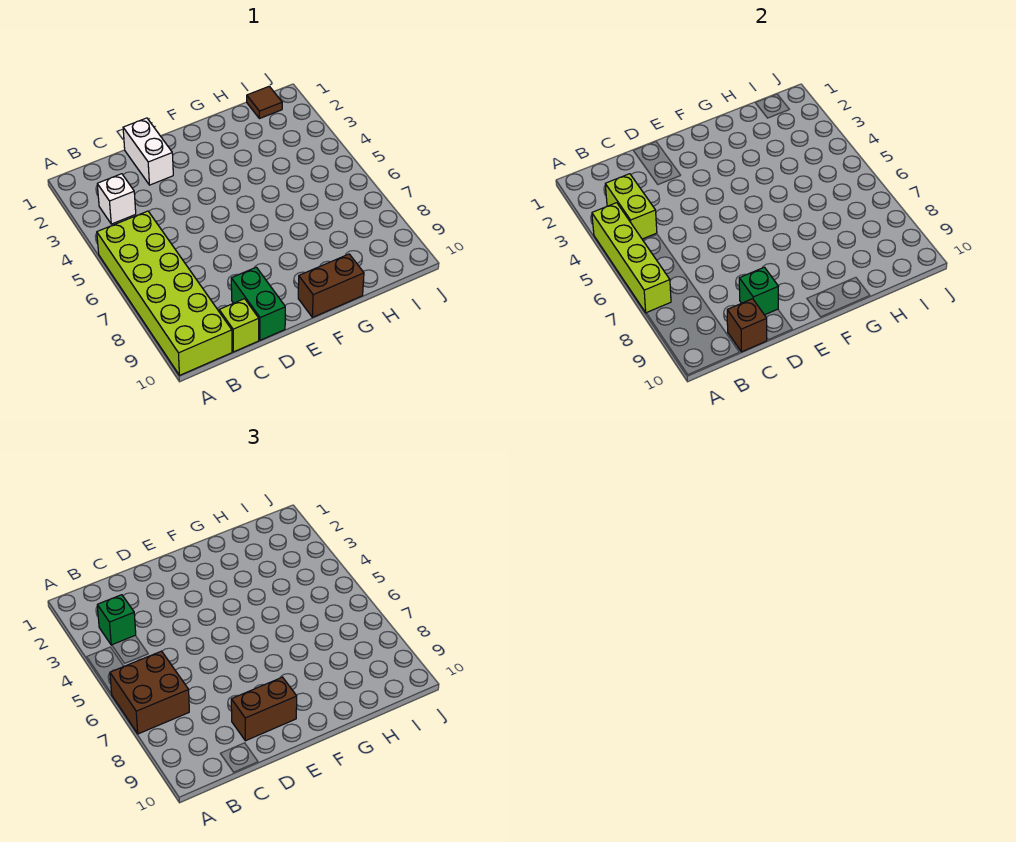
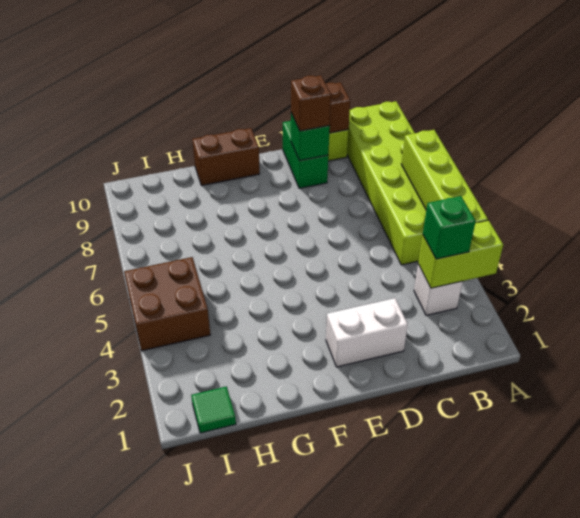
brown brick A6:B7 level 3 -> brown brick I4:J5 level 1
lime brick B3:B4 level 2 -> lime brick A3:B3 level 2
white brick D1:D2 level 1 -> white brick D2:E2 level 1
brown brick D9:E9 level 3 -> brown brick D9 level 3
brown tile I1 level 1 -> green tile I1 level 1

